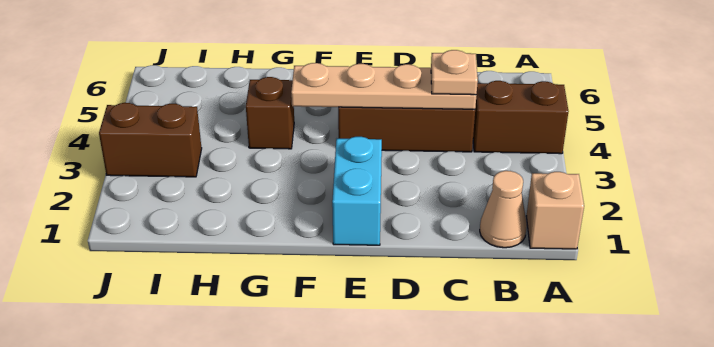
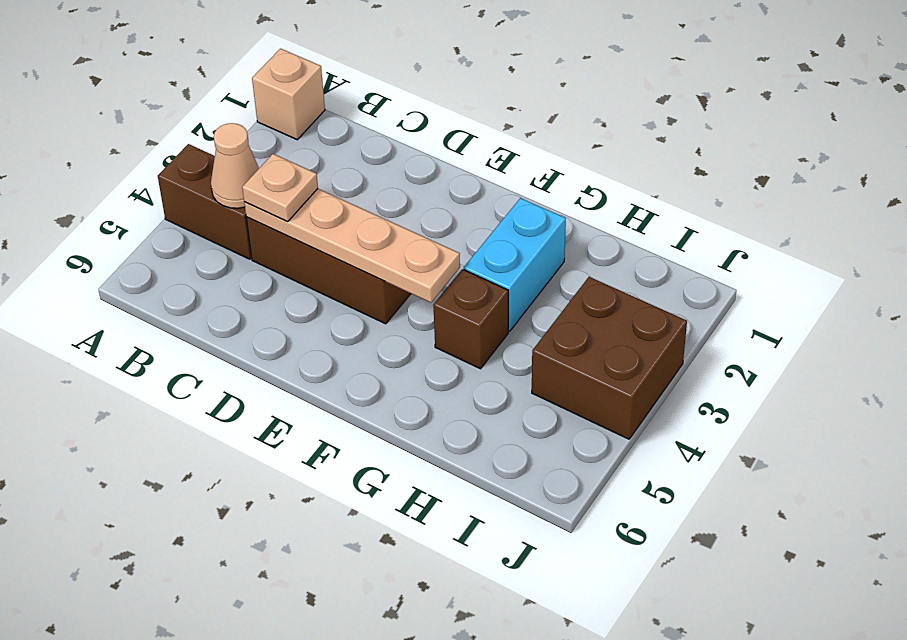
tan cone B1 level 1 -> tan cone B4 level 2
cyan brick E1:E2 level 1 -> cyan brick G2:G3 level 1
brown brick I3:J3 level 1 -> brown brick I3:J4 level 1

